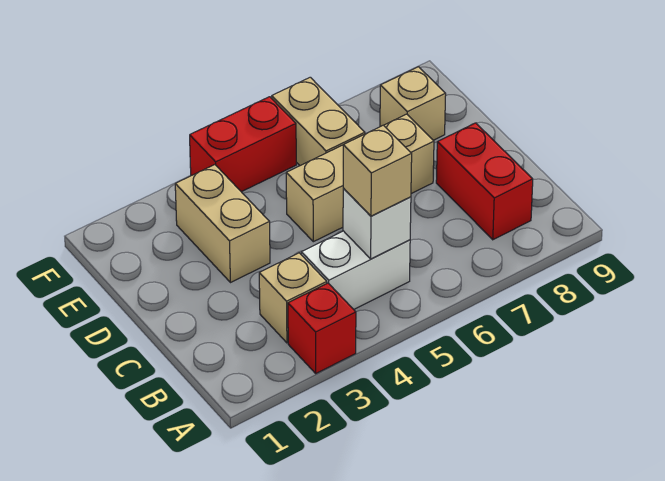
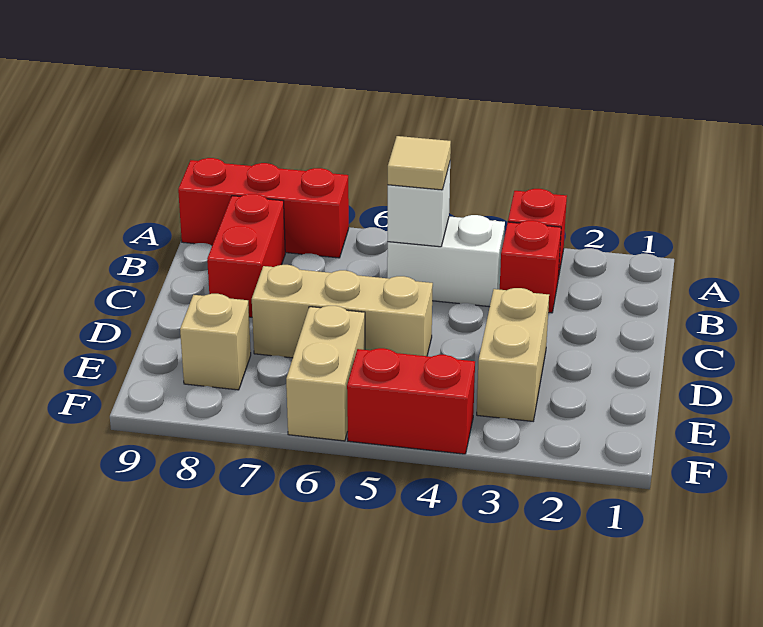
none -> red brick A7:A9 level 1
tan brick B3 level 1 -> red brick B3 level 1
tan brick B5 level 3 -> tan tile B5 level 3

